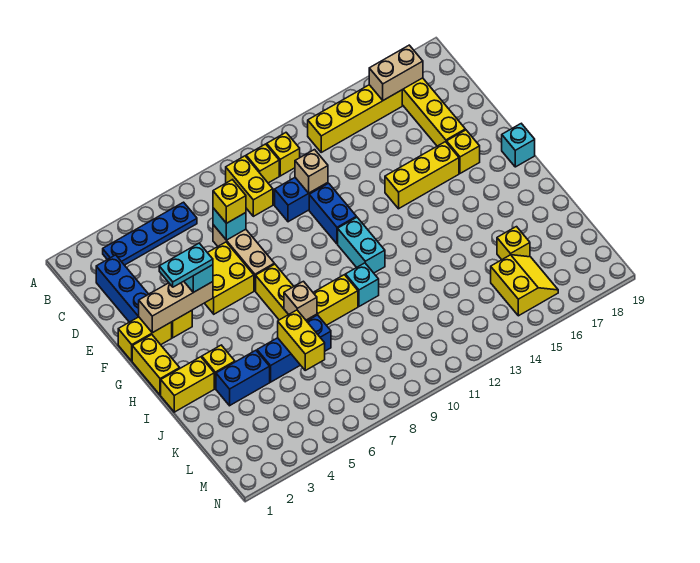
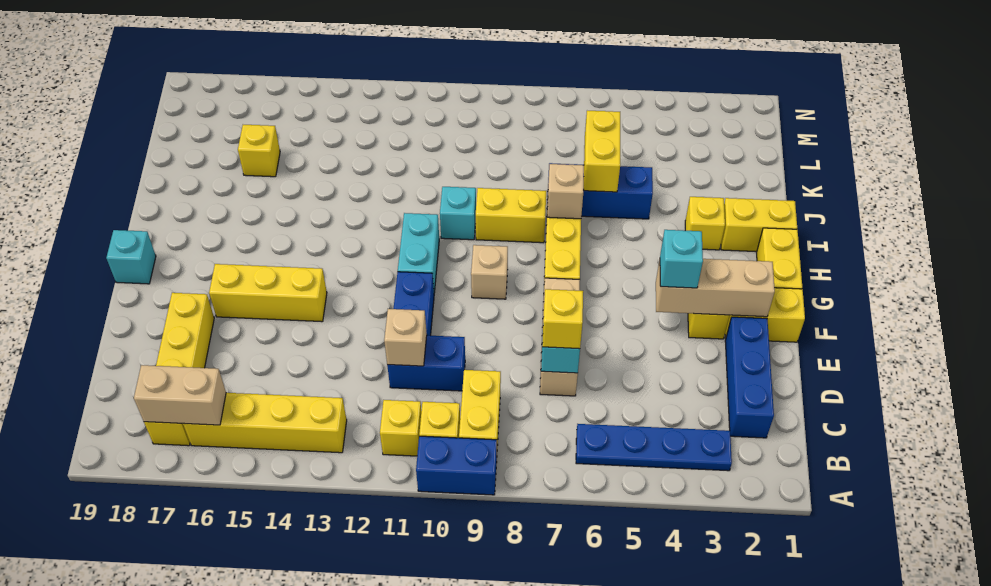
yellow brick E5:F6 level 1 -> none
cyan plate F3:F4 level 4 -> none
yellow brick F17 level 1 -> none
none -> tan brick G9 level 1
blue brick J3:J4 level 1 -> blue brick A9:A10 level 1
yellow slope L15:M16 level 1 top 15 -> none

